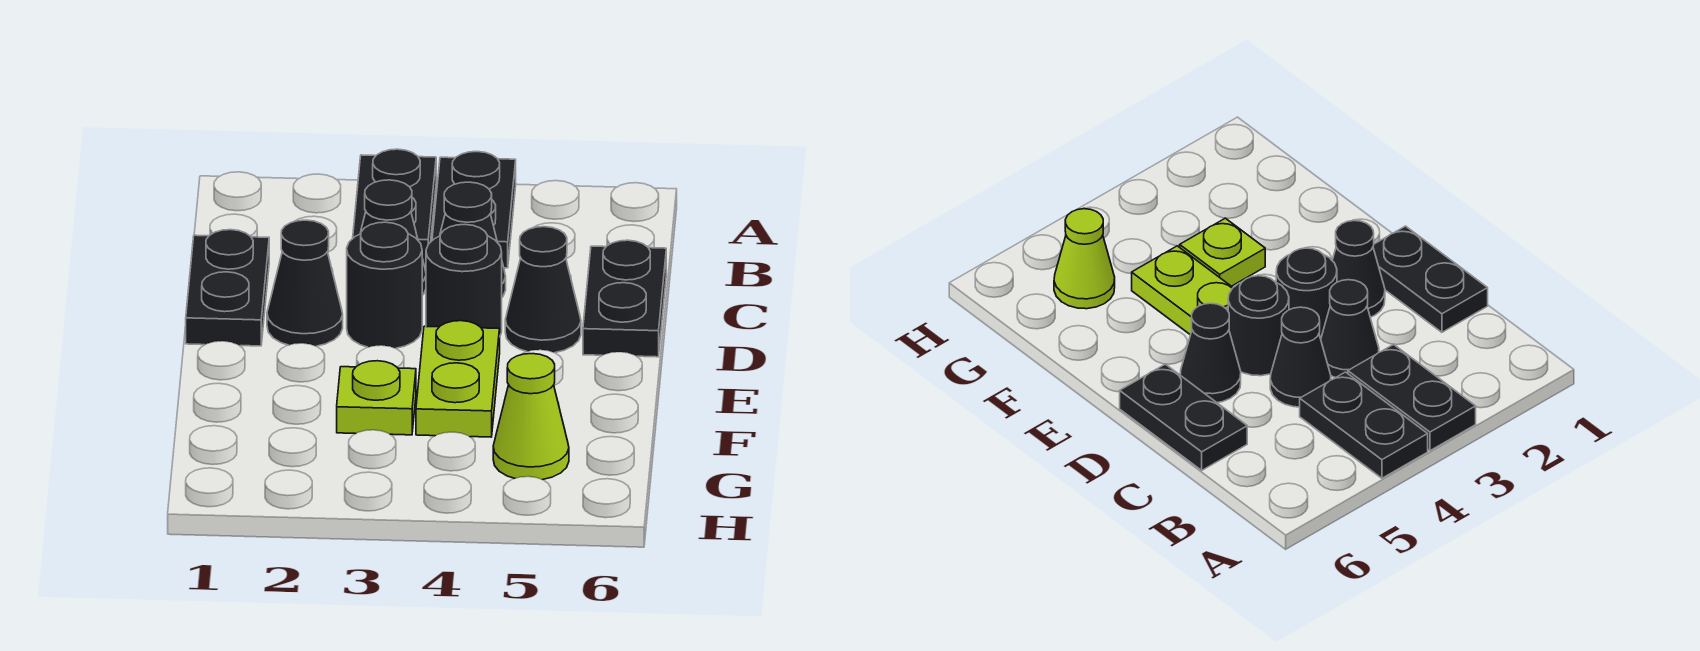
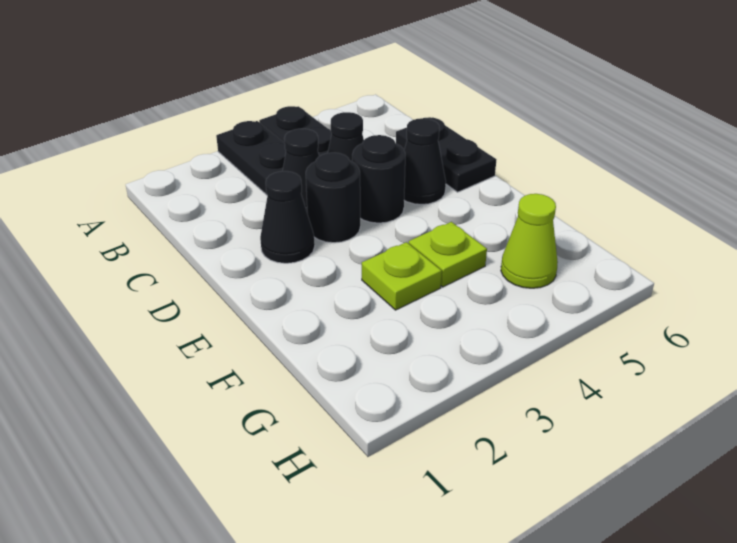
black plate C1:D1 level 1 -> none
lime plate E4:F4 level 1 -> lime plate F4 level 1

